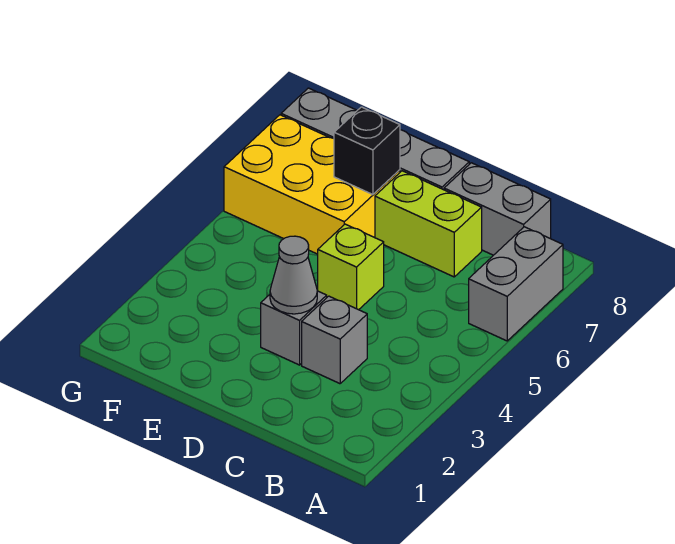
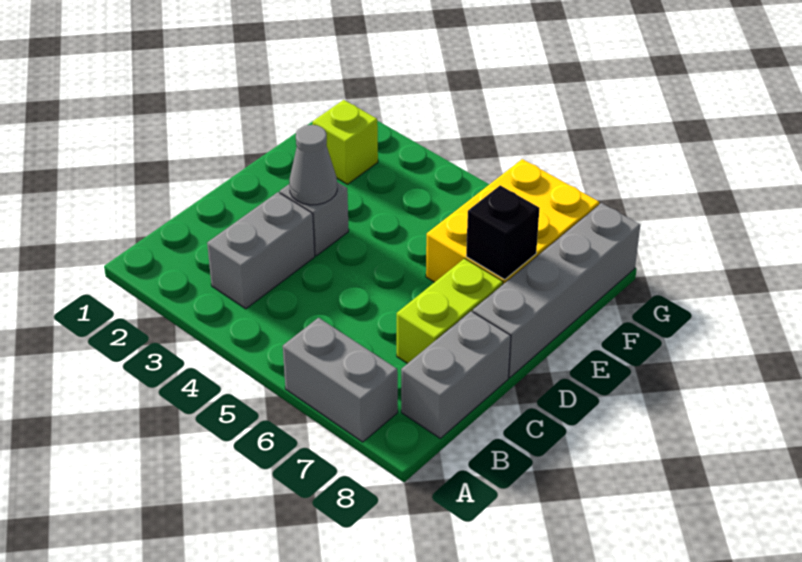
grey brick C3 level 1 -> grey brick B3:C3 level 1
lime brick D5 level 1 -> lime brick F2 level 1

